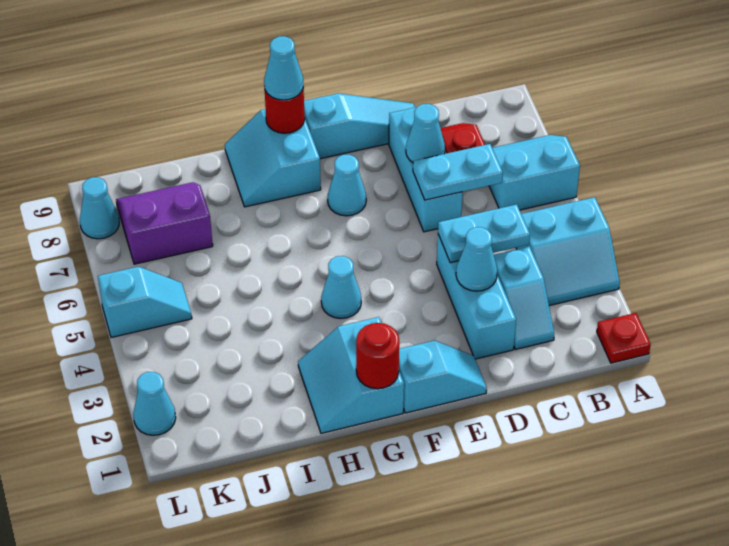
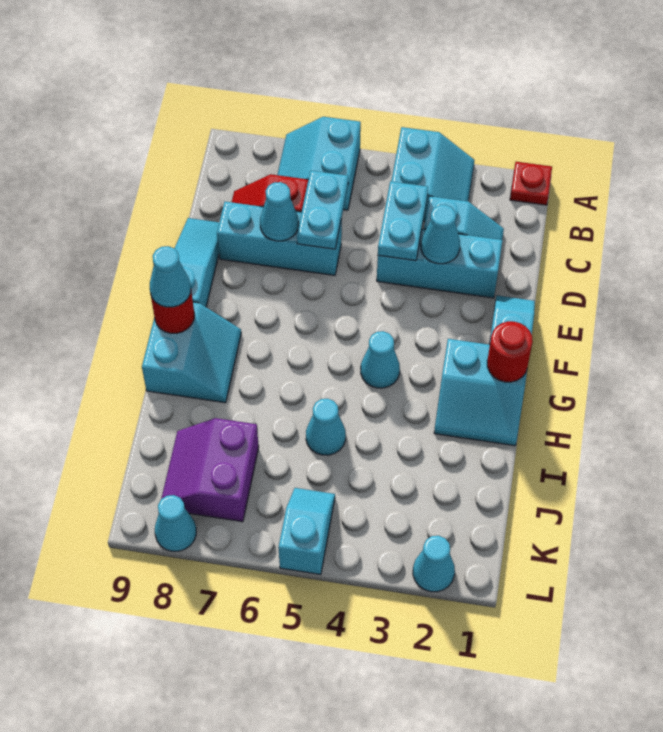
cyan cone F7 level 1 -> cyan cone I5 level 1
cyan slope G8:H9 level 1 top G -> cyan slope G8:H9 level 1 top 9

